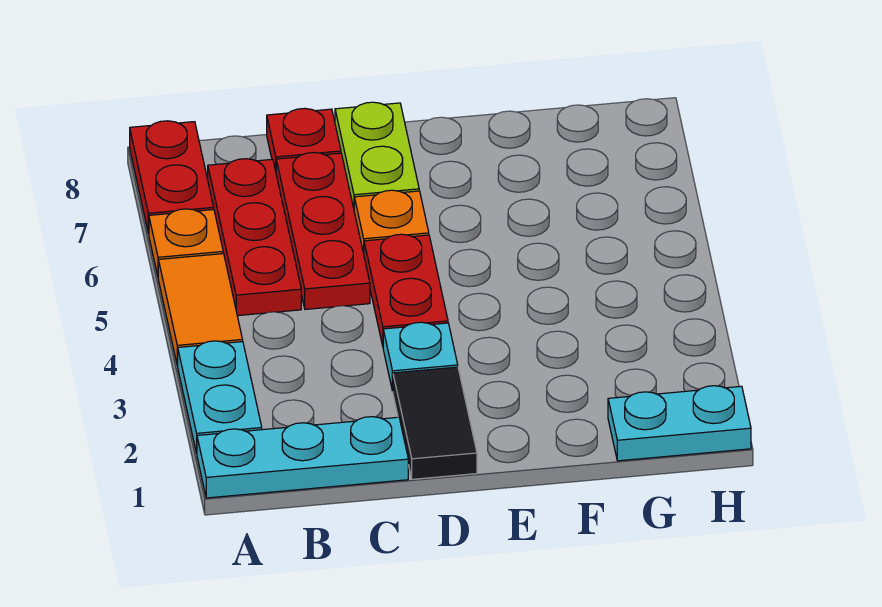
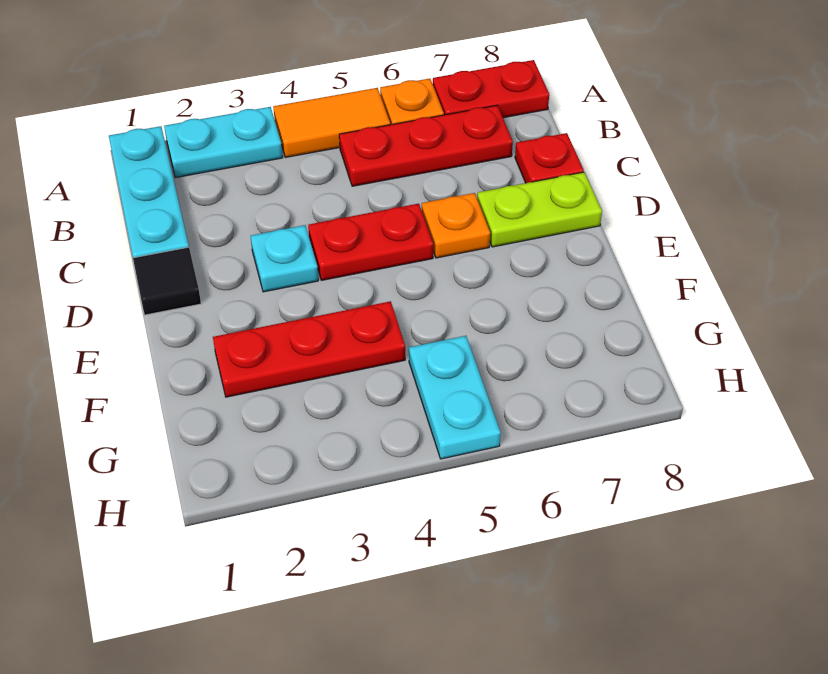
red plate C5:C7 level 1 -> red plate F2:F4 level 1
black tile D1:D2 level 1 -> black tile D1 level 1
cyan plate G1:H1 level 1 -> cyan plate G5:H5 level 1

